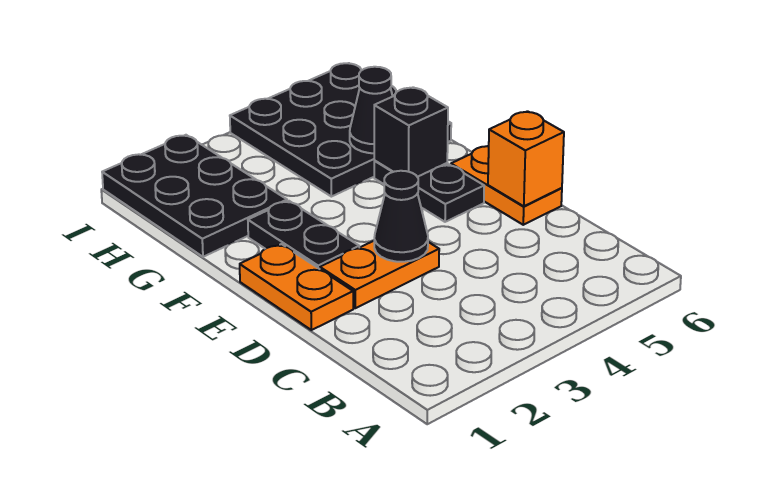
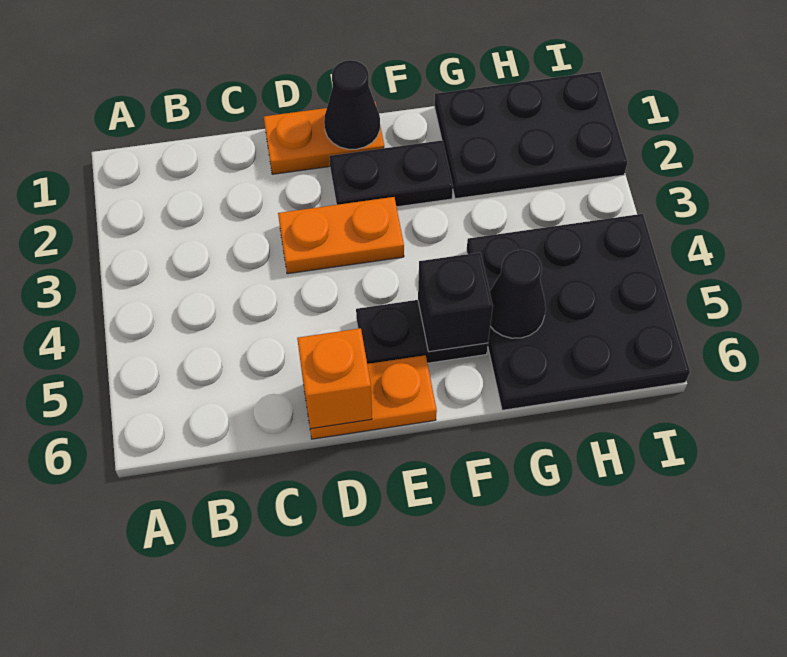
orange plate D2:D3 level 1 -> orange plate D3:E3 level 1
black cone D3 level 2 -> black cone E1 level 2

